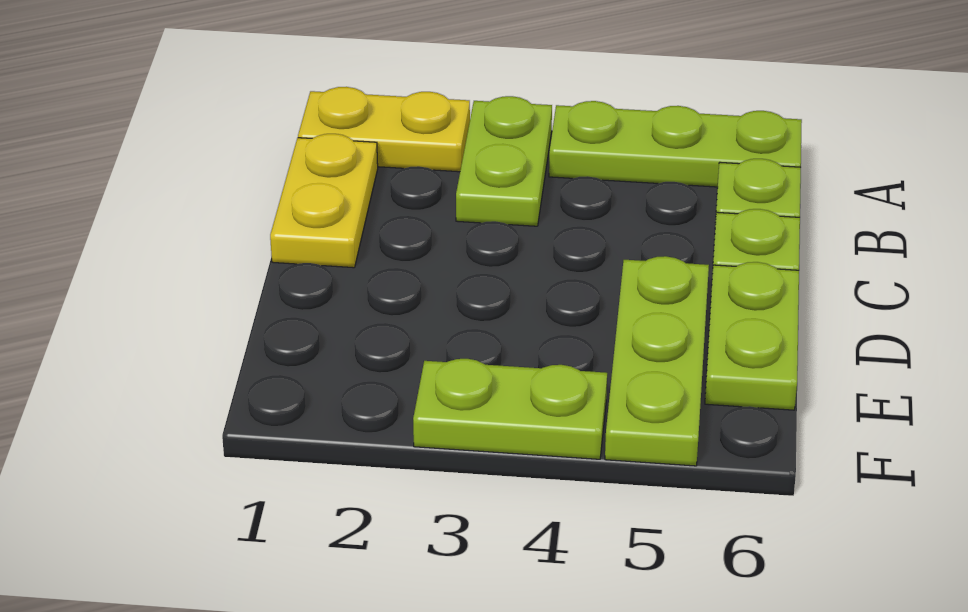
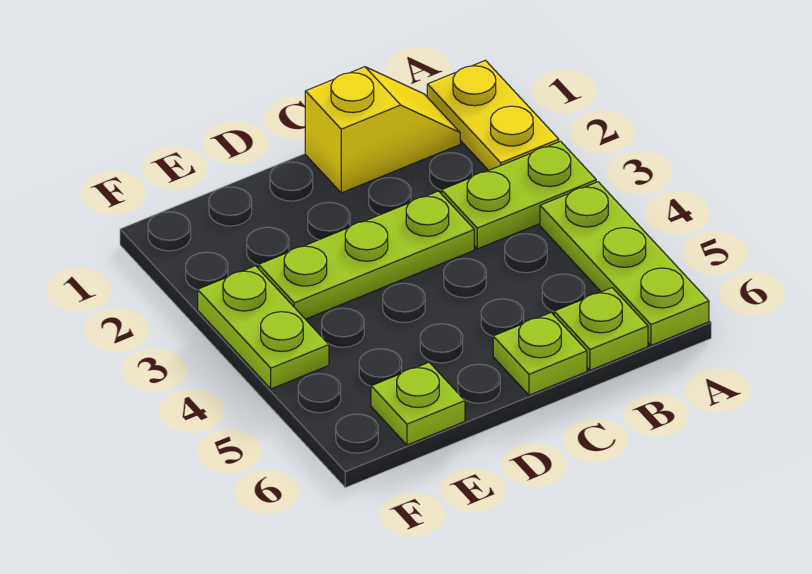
yellow plate B1:C1 level 1 -> yellow slope B1:C1 level 1 top C
lime plate D5:F5 level 1 -> lime plate C3:E3 level 1
lime plate D6:E6 level 1 -> lime plate E6 level 1

